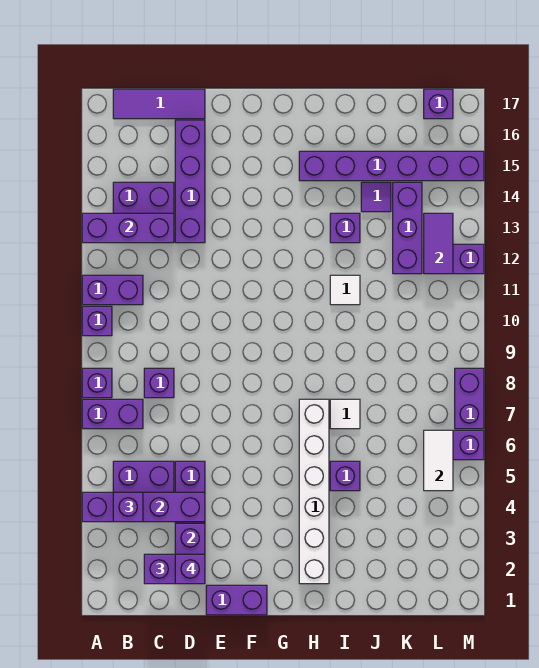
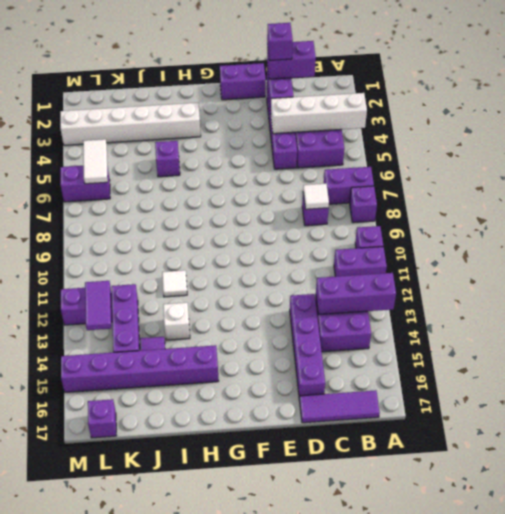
purple brick A4:D4 level 2 -> white brick A4:D4 level 2
purple brick B4 level 3 -> none
white brick H2:H7 level 1 -> white brick H3:M3 level 1
white tile I7 level 1 -> white tile C8 level 2
purple brick I13 level 1 -> white brick I13 level 1
purple brick M7:M8 level 1 -> none

